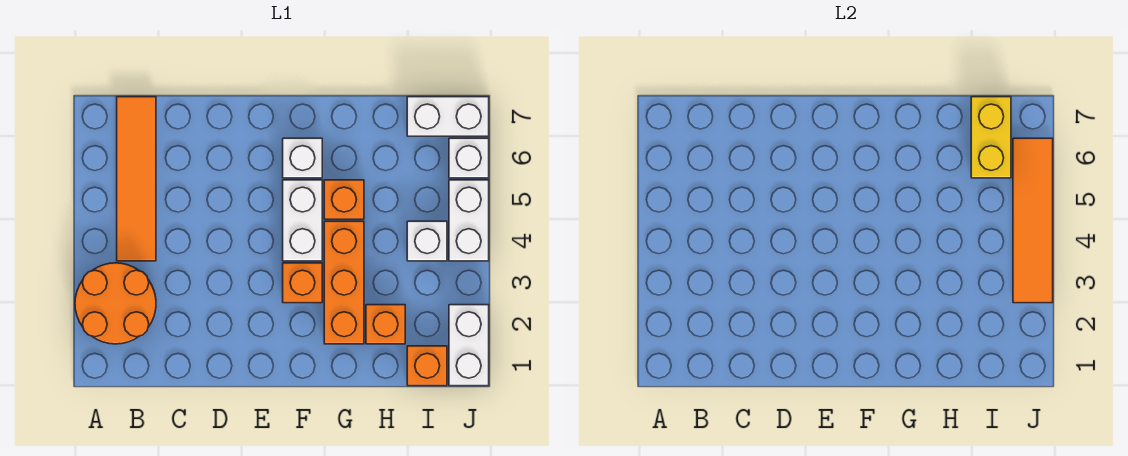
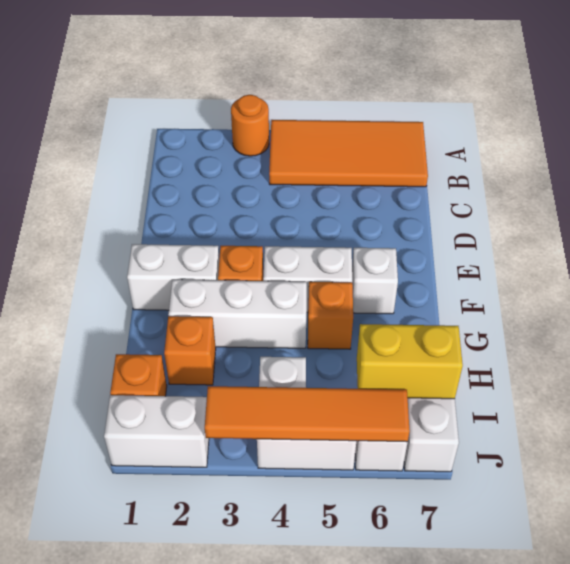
orange round brick A2:B3 level 1 -> orange round brick A3 level 1
orange tile B4:B7 level 1 -> orange tile A4:B7 level 1
none -> white brick F1:F2 level 1
orange brick G2:G4 level 1 -> white brick G2:G4 level 1

